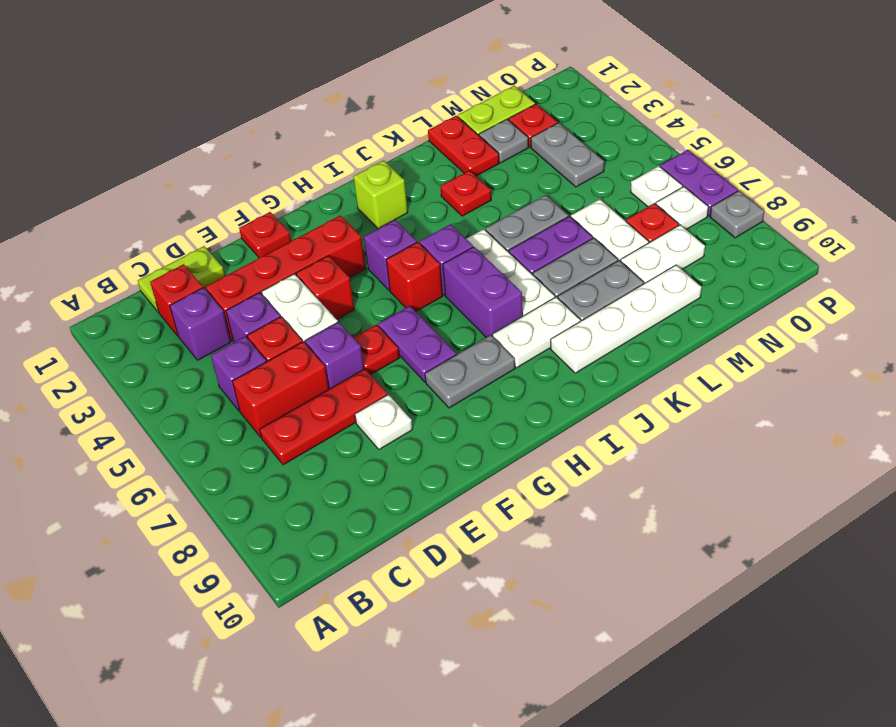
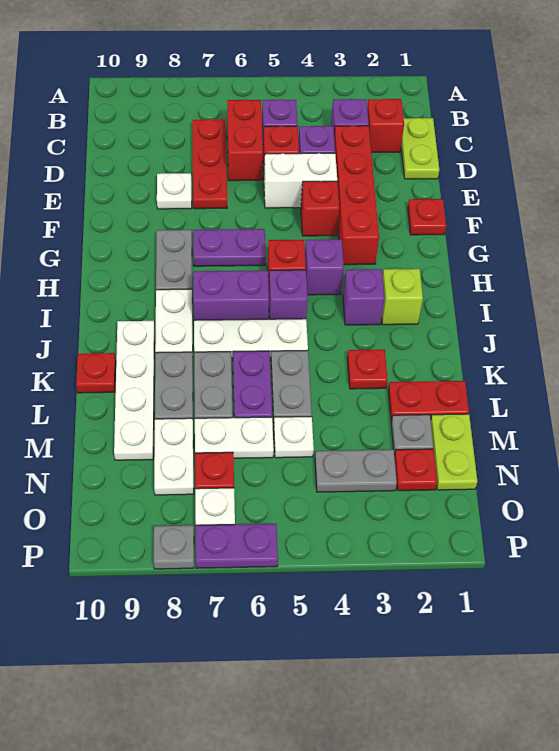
purple brick E6 level 1 -> purple brick I3 level 1
red plate F6 level 1 -> red plate K10 level 1
white plate O6 level 1 -> white plate M5 level 1

